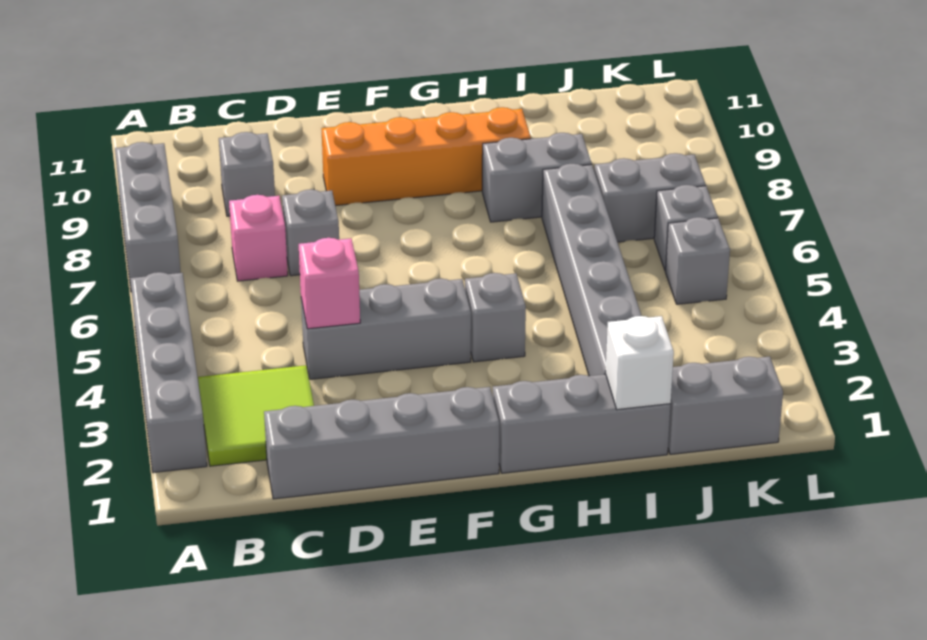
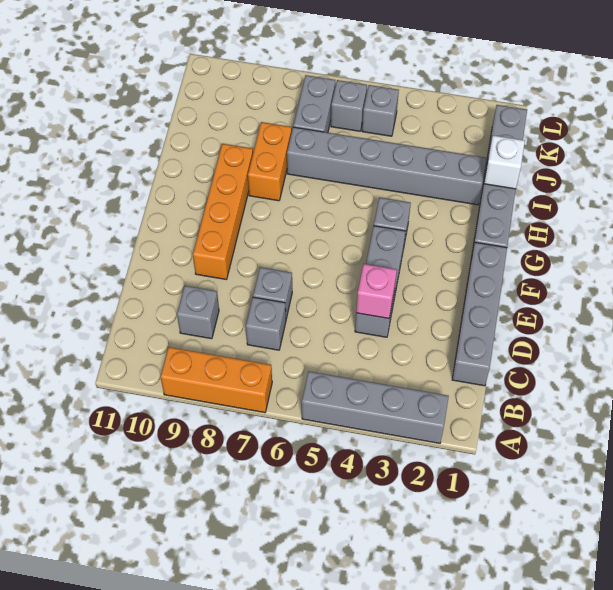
grey brick A7:A9 level 1 -> orange brick A7:A9 level 1
lime tile B2:C3 level 1 -> none
pink brick C7 level 1 -> grey brick C7 level 1
grey brick H8:I8 level 1 -> orange brick H8:I8 level 1

